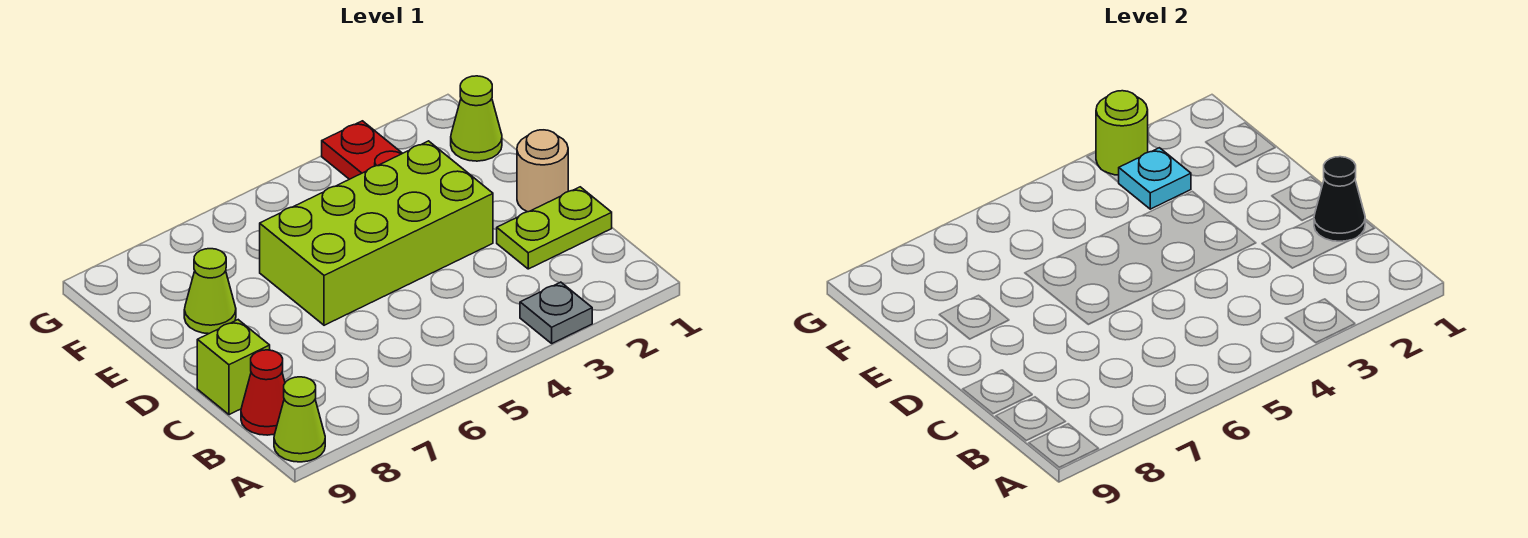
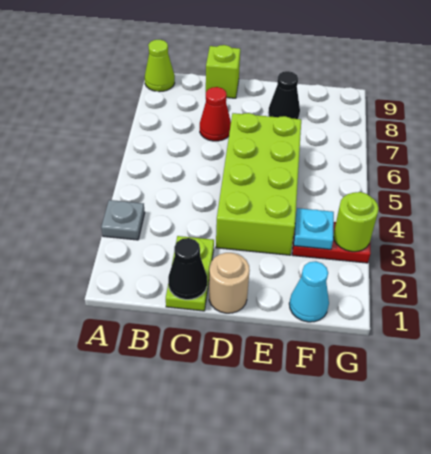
red cone B9 level 1 -> red cone C7 level 1
lime cone E8 level 1 -> black cone E8 level 1
lime cone F1 level 1 -> cyan cone F1 level 1

